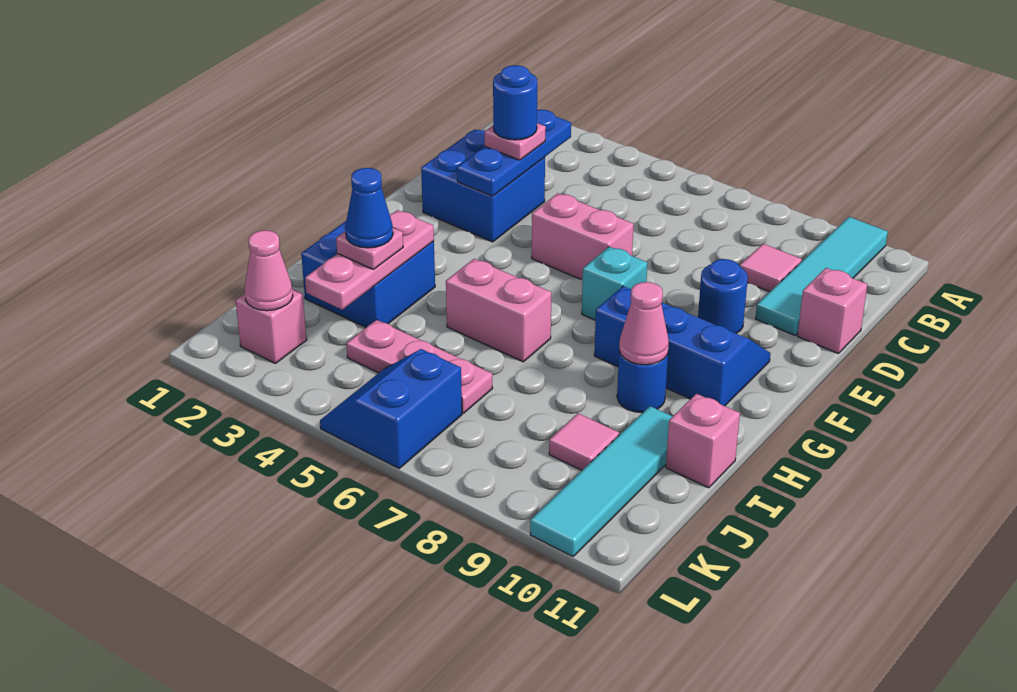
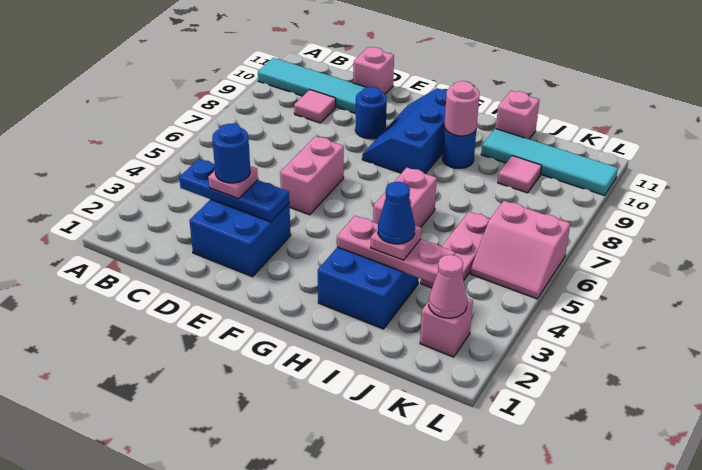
cyan brick F7 level 1 -> none
pink cone H9 level 2 -> pink round brick H9 level 2
blue slope K5:L6 level 1 top 6 -> pink slope K5:L6 level 1 top 6

